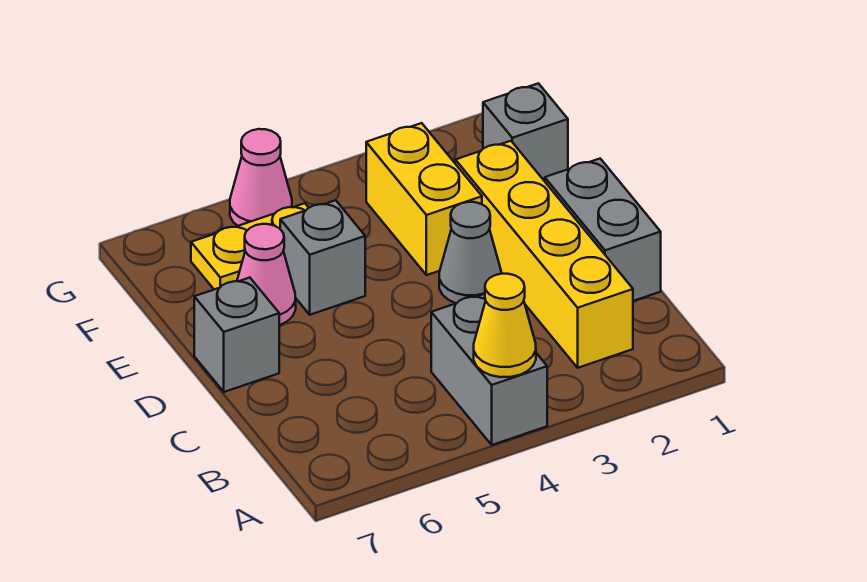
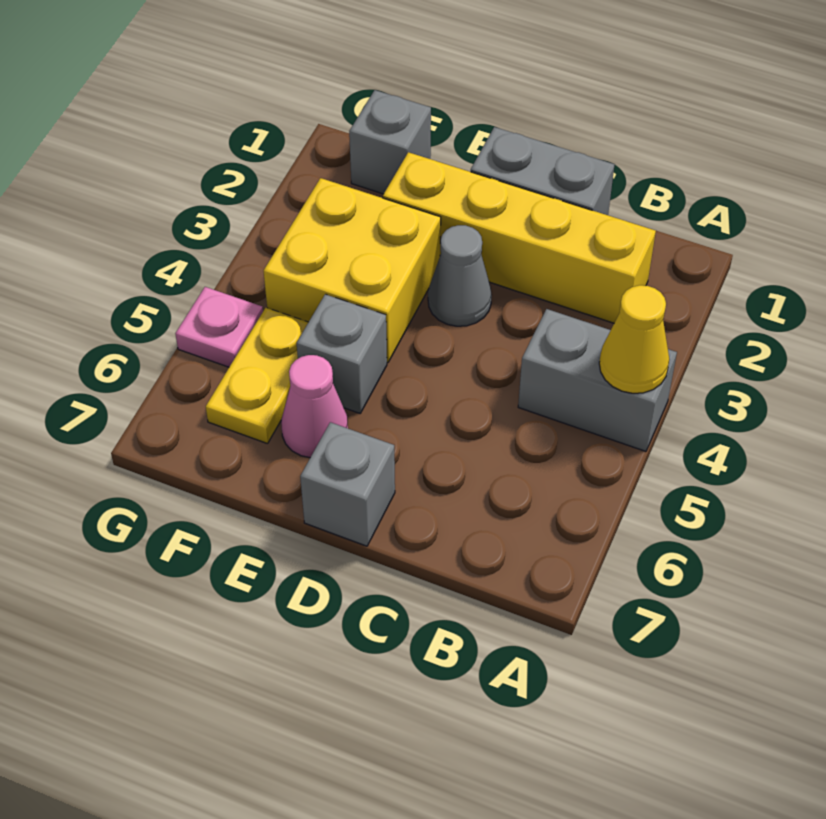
yellow brick E3:F3 level 1 -> yellow brick E3:F4 level 1
pink cone G5 level 1 -> pink plate G5 level 1

